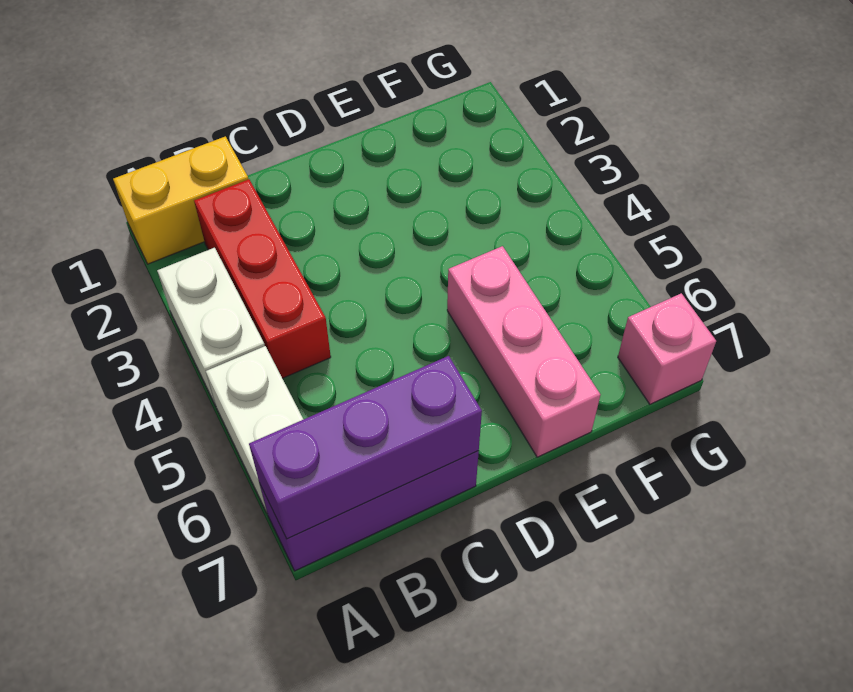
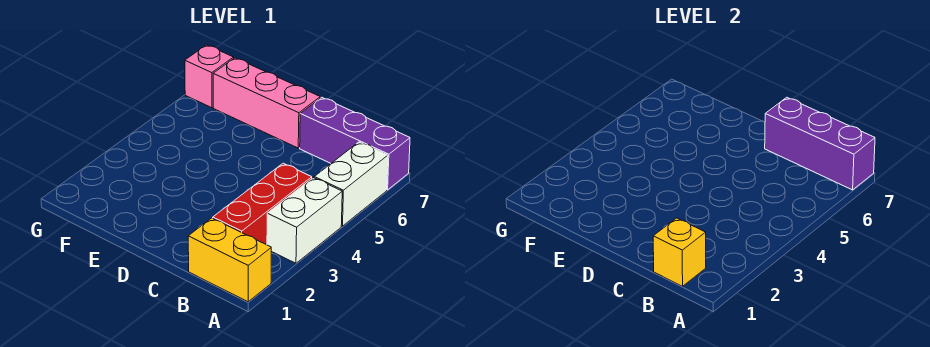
none -> yellow brick B1 level 2
pink brick E5:E7 level 1 -> pink brick D7:F7 level 1

